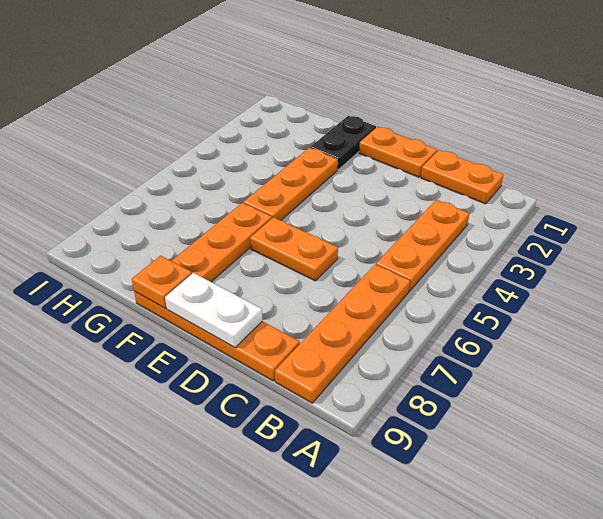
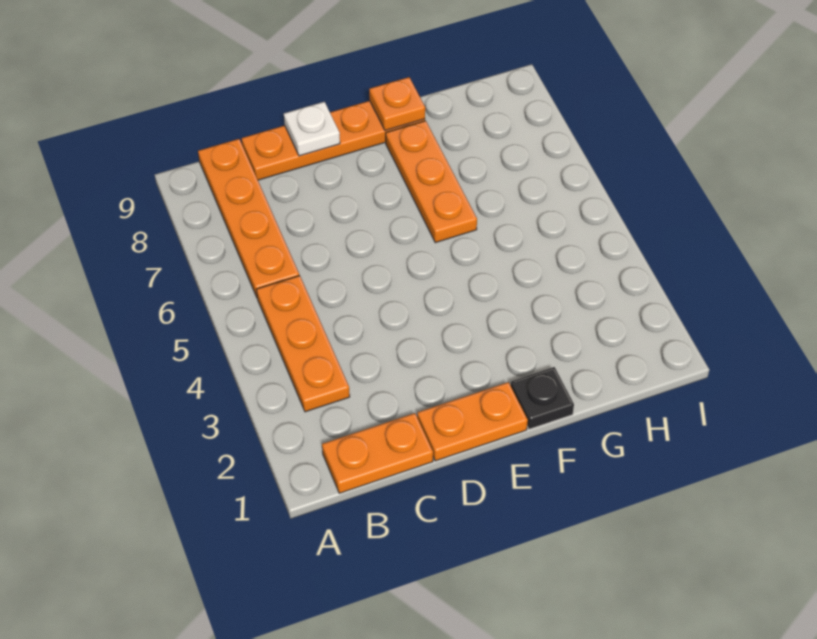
orange plate D6:E6 level 1 -> none
white plate D9:E9 level 2 -> white plate D9 level 2
black plate F1:F2 level 1 -> black plate F1 level 1
orange plate F3:F5 level 1 -> none

